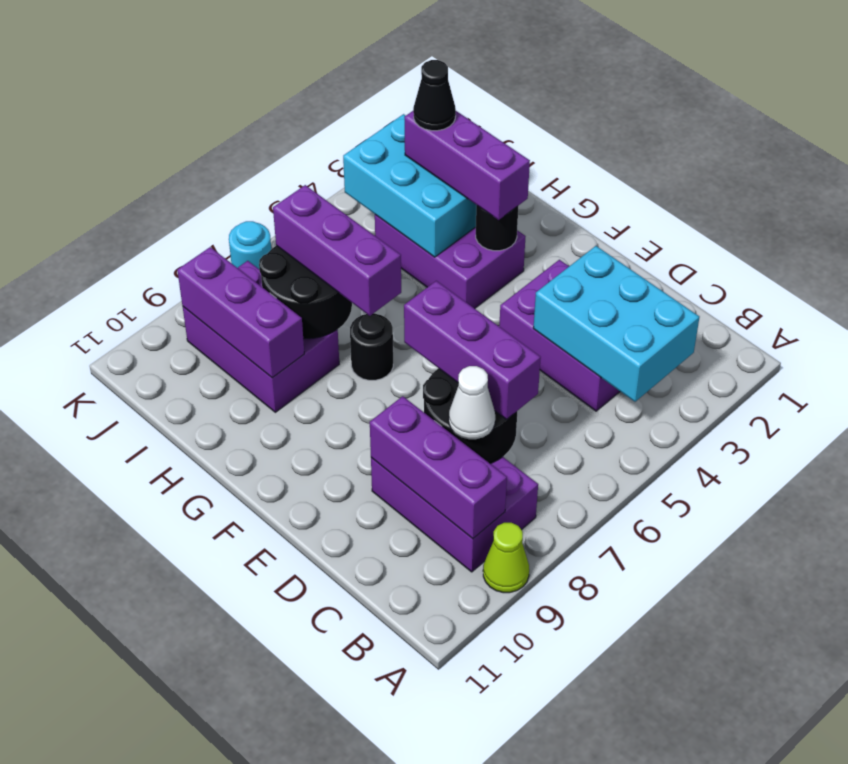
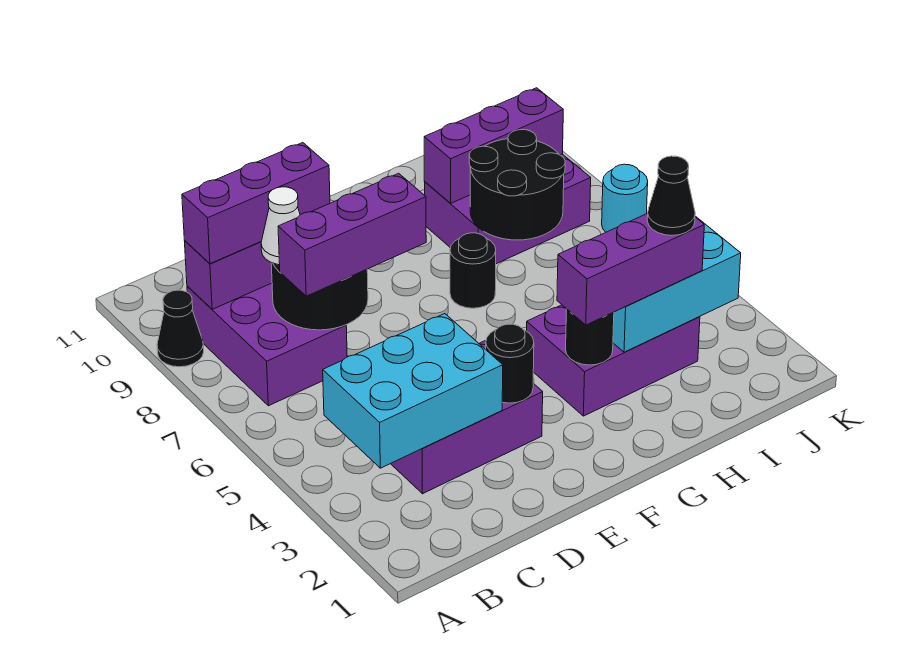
lime cone A9 level 1 -> black cone A9 level 1
purple brick B8:D9 level 1 -> purple brick B7:C9 level 1
none -> black round brick E3 level 2
purple brick G7:I7 level 3 -> purple brick B9:D9 level 3

